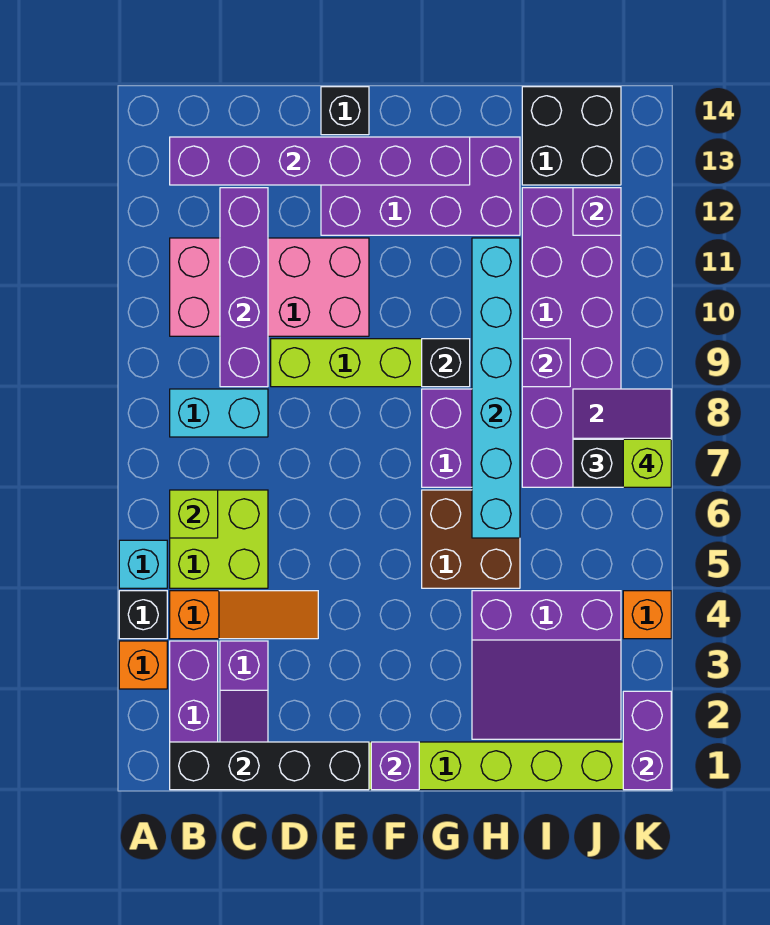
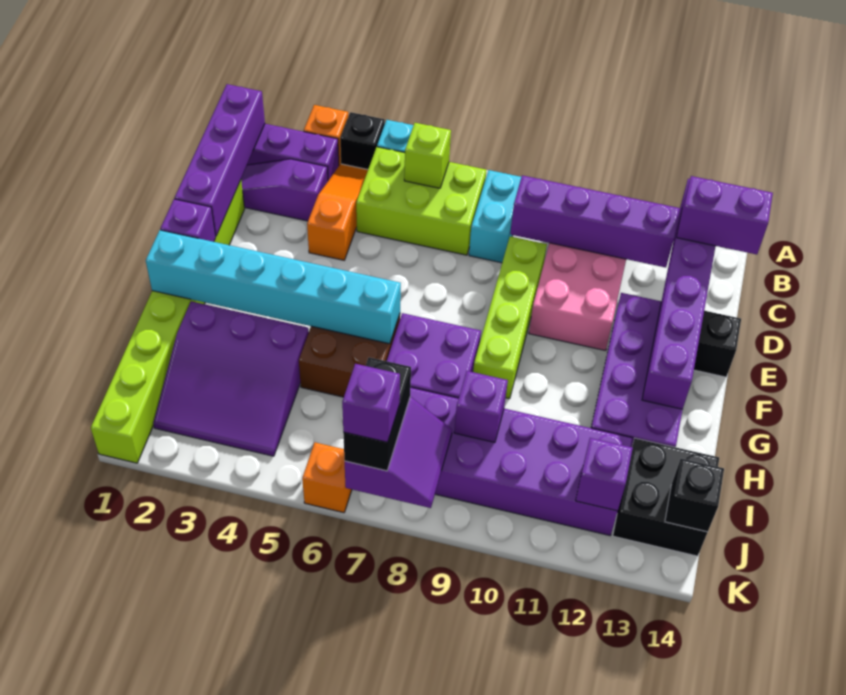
black brick B1:E1 level 2 -> purple brick B1:E1 level 2
orange slope B4:D4 level 1 top B -> orange slope B4:D4 level 1 top D
lime brick B5:C6 level 1 -> lime brick B5:C7 level 1
black brick G9 level 2 -> black brick J14 level 2
purple slope H2:J4 level 1 top 4 -> purple slope H2:J4 level 1 top H
cyan brick H6:H11 level 2 -> cyan brick G1:G6 level 2
purple brick K1:K2 level 2 -> purple brick C13:C14 level 3
orange brick K4 level 1 -> orange brick K6 level 1
lime brick K7 level 4 -> purple brick K7 level 4

